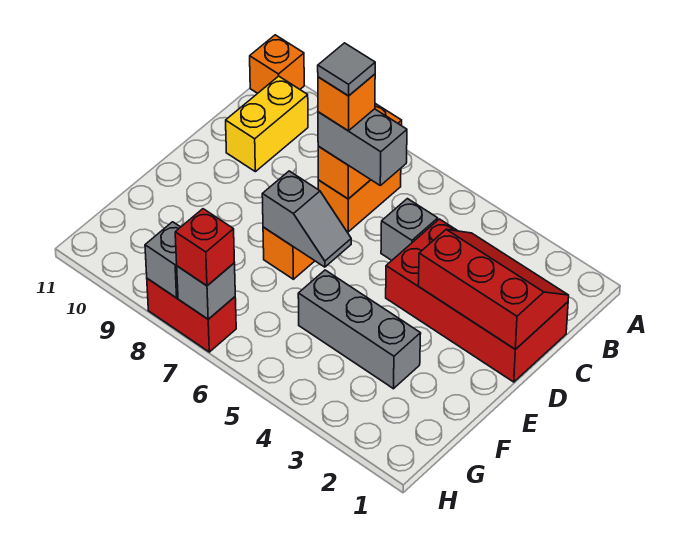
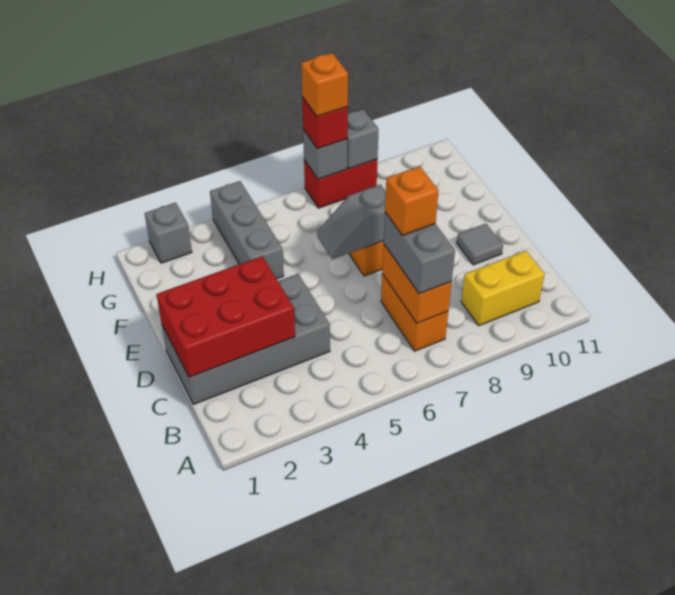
orange brick A11 level 1 -> orange brick H7 level 4
yellow brick B10:C10 level 1 -> yellow brick B9:B10 level 1
red brick C1:D4 level 1 -> grey brick C1:D4 level 1
red slope C1:D3 level 2 top D -> red brick C1:D3 level 2
grey brick C5 level 1 -> grey brick H2 level 1
grey brick C6:C7 level 3 -> grey brick B7:C7 level 3
grey tile C7 level 5 -> grey tile D10 level 1
grey brick F3:F5 level 1 -> grey brick F4:H4 level 1

